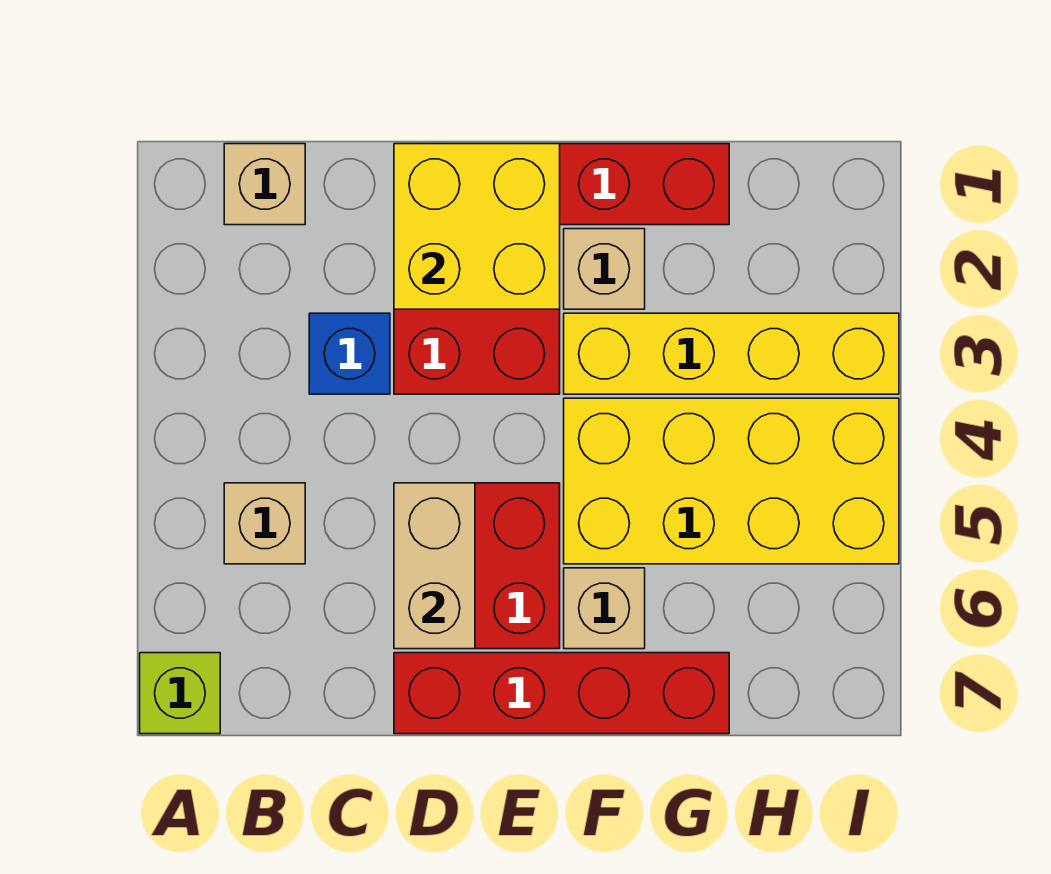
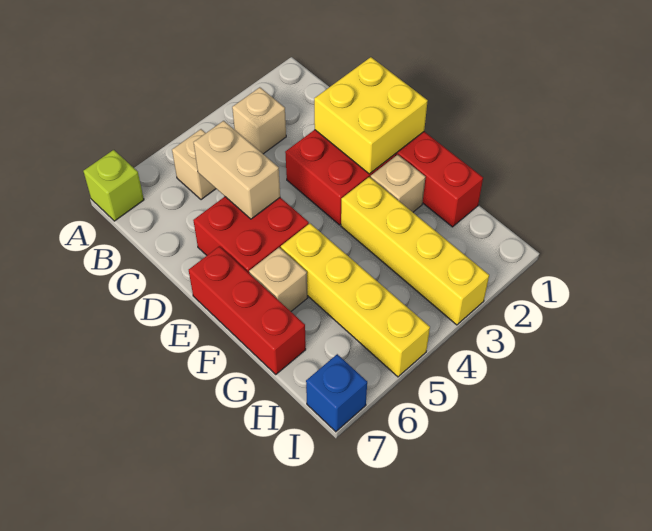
tan brick B1 level 1 -> tan brick B3 level 1
blue brick C3 level 1 -> blue brick I7 level 1
tan brick D5:D6 level 2 -> tan brick C5:D5 level 2
red brick D7:G7 level 1 -> red brick E7:G7 level 1
yellow brick F4:I5 level 1 -> yellow brick F5:I5 level 1

